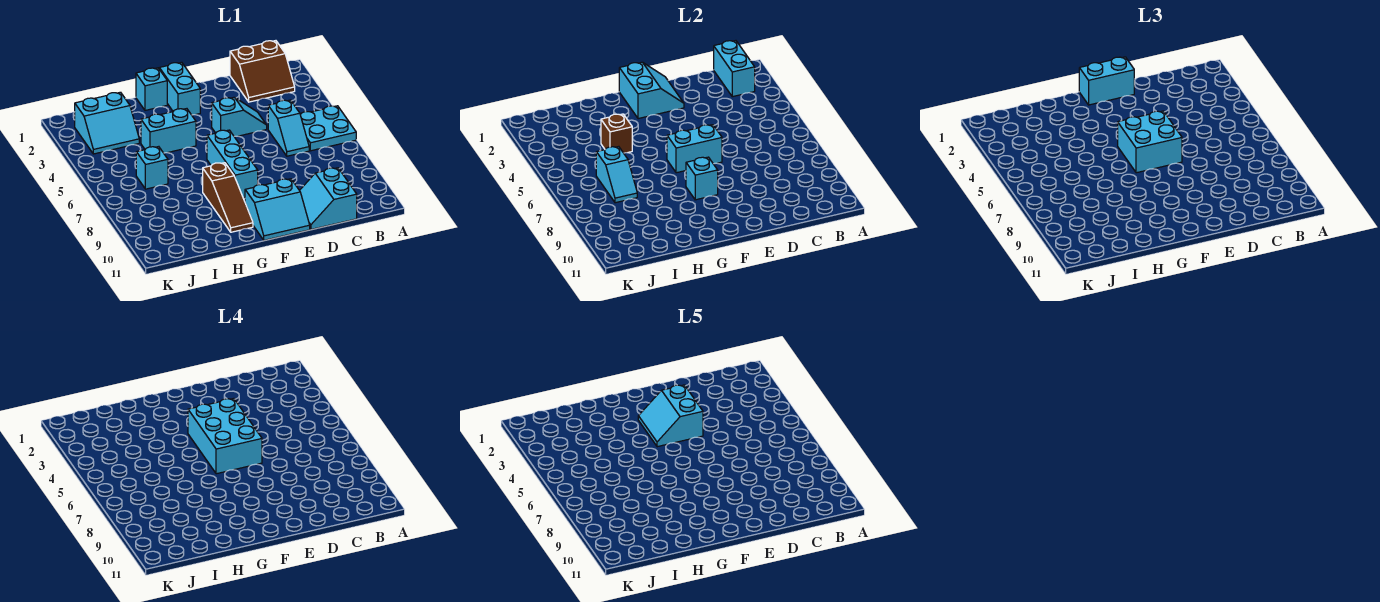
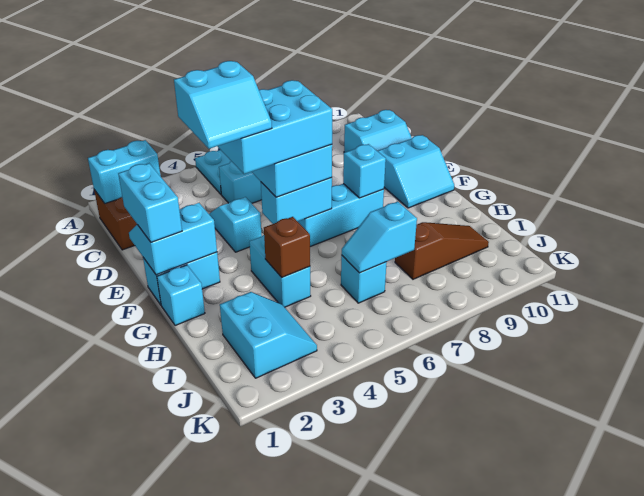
cyan brick E6:F6 level 2 -> cyan brick F5:F6 level 2
cyan slope E10:F11 level 1 top 10 -> cyan slope E10:F11 level 1 top E
brown slope G8:G10 level 1 top 8 -> brown slope I8:I10 level 1 top 8
cyan slope I6:I7 level 2 top 6 -> cyan slope I6:I7 level 2 top 7

